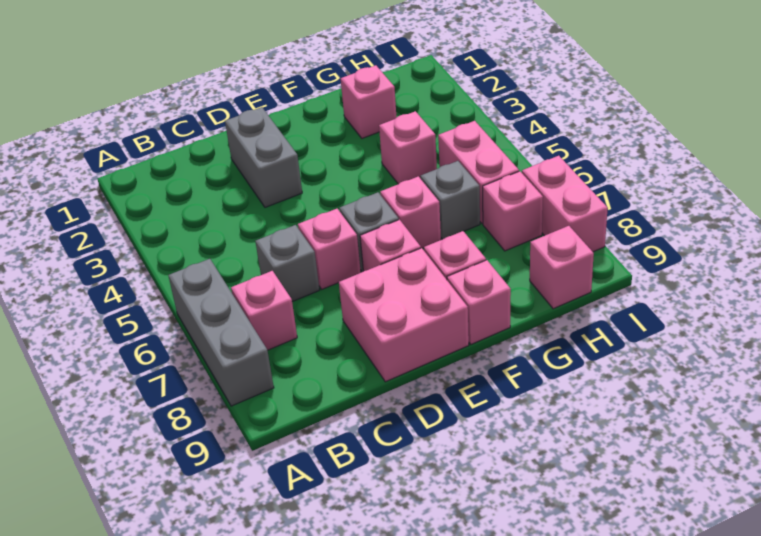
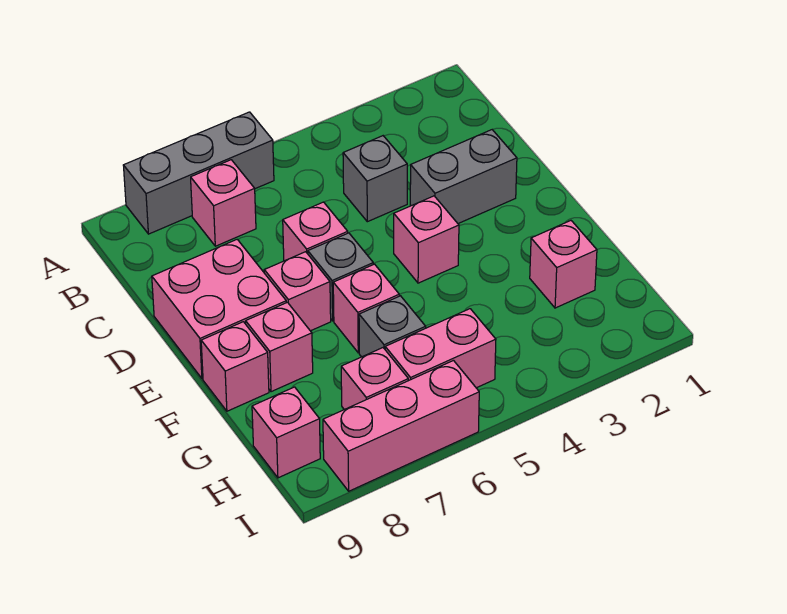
grey brick C6 level 1 -> grey brick C4 level 1
pink brick G4 level 1 -> pink brick E4 level 1
pink brick I7:I8 level 1 -> pink brick I6:I8 level 1

